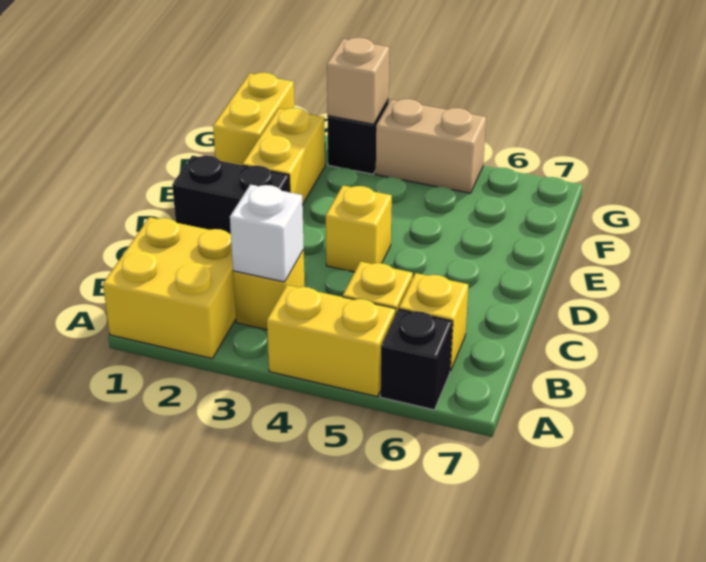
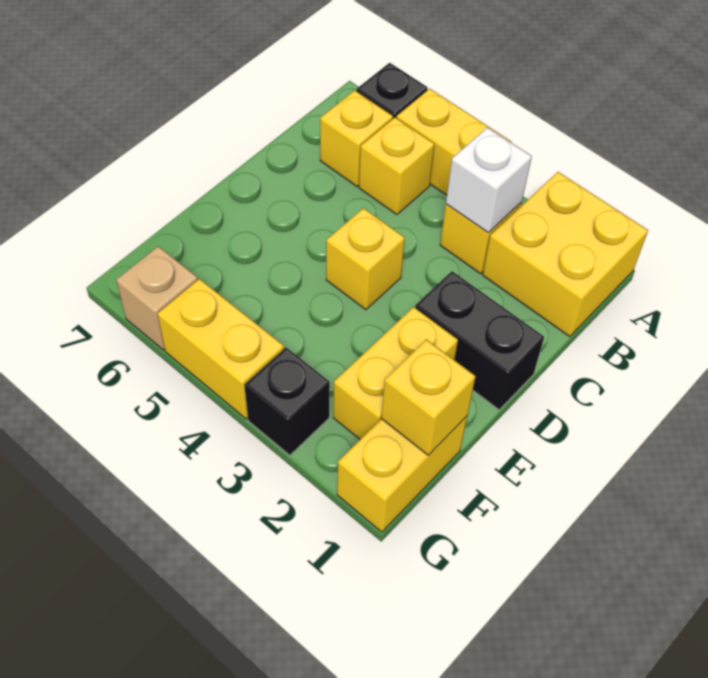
none -> yellow brick F1 level 2
tan brick G3 level 2 -> tan brick G6 level 1
tan brick G4:G5 level 1 -> yellow brick G4:G5 level 1

